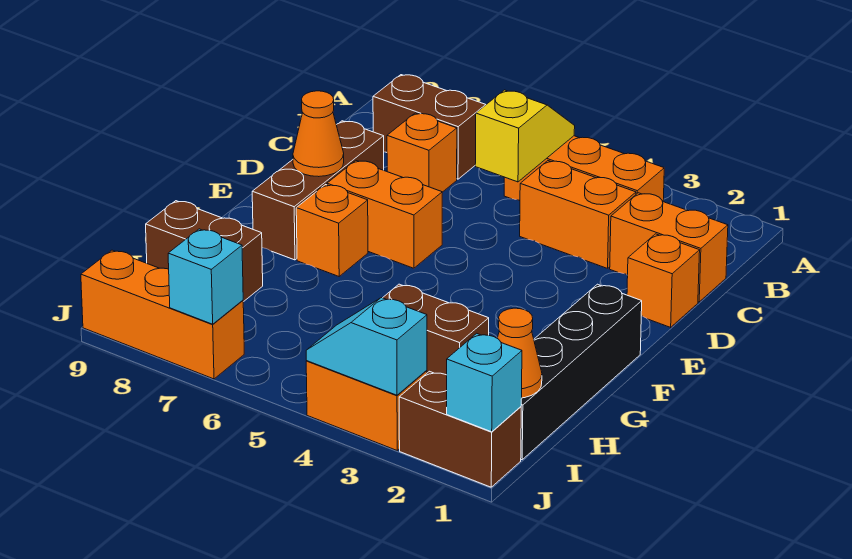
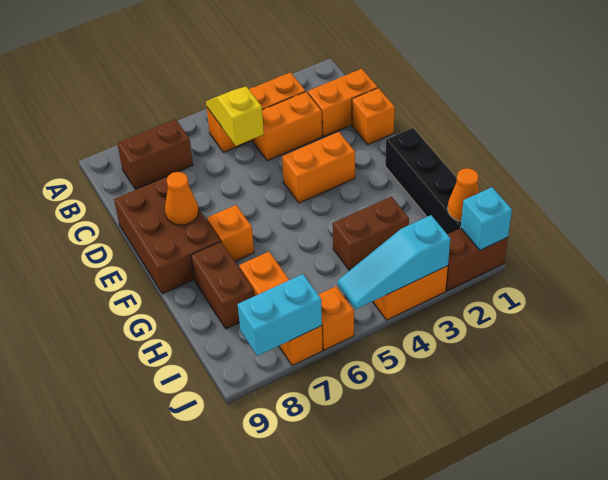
orange brick C7 level 1 -> orange brick J6 level 1
brown brick D8:F8 level 1 -> brown brick D8:F9 level 1
orange brick E6:E7 level 1 -> orange brick E3:E4 level 1
brown brick H8:H9 level 1 -> brown brick G8:H8 level 1
cyan slope J3:J4 level 2 top 3 -> cyan slope J3:J5 level 2 top 3
orange brick J7:J9 level 1 -> orange brick H7:J7 level 1
cyan brick J7 level 2 -> cyan brick J7:J8 level 2

